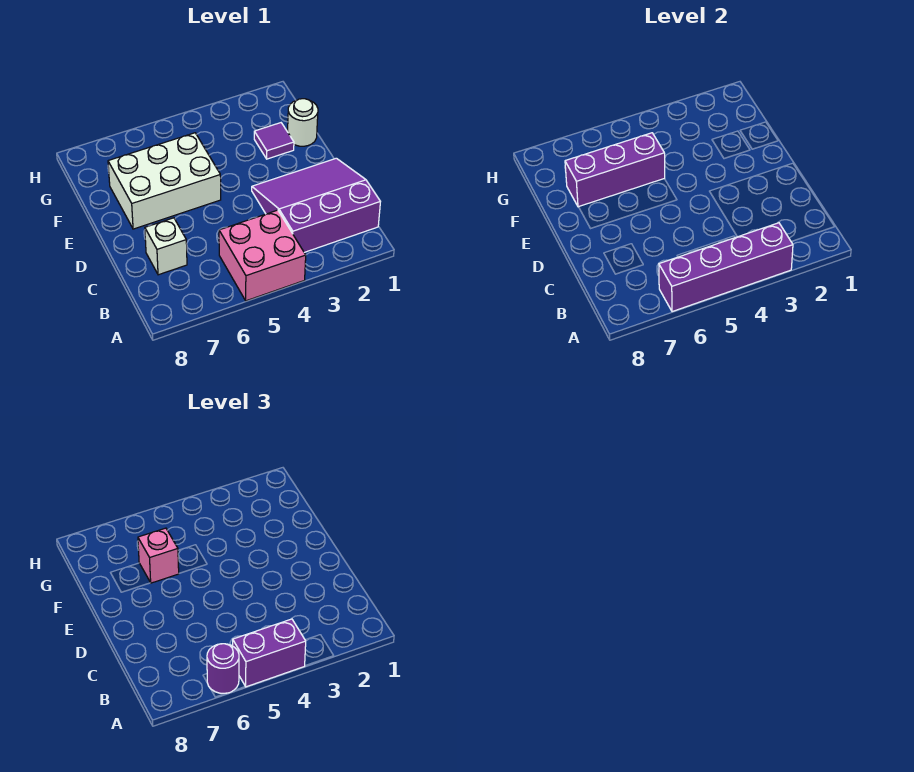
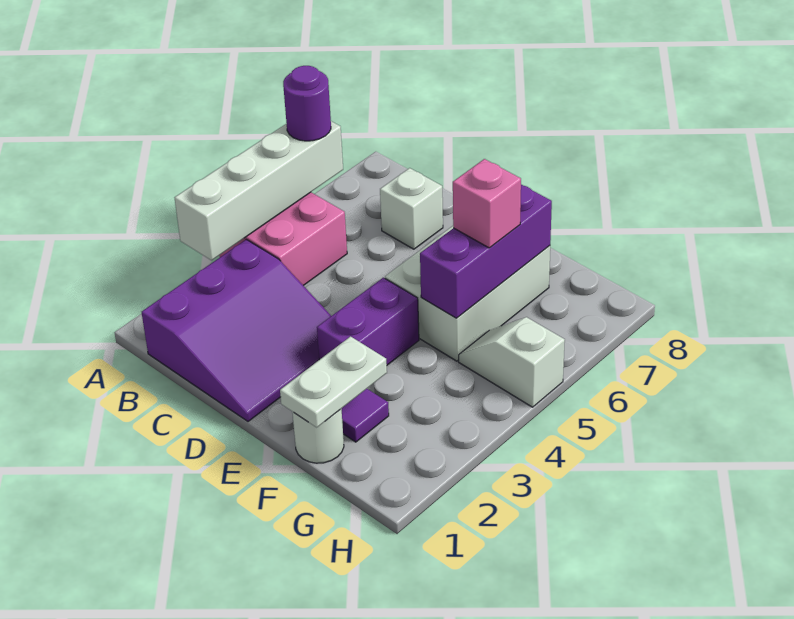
purple brick A3:A6 level 2 -> white brick A3:A6 level 2
purple brick A4:A5 level 3 -> purple brick E3:E4 level 1
none -> white plate F1:F2 level 2
none -> white slope G5:H5 level 1 top H

